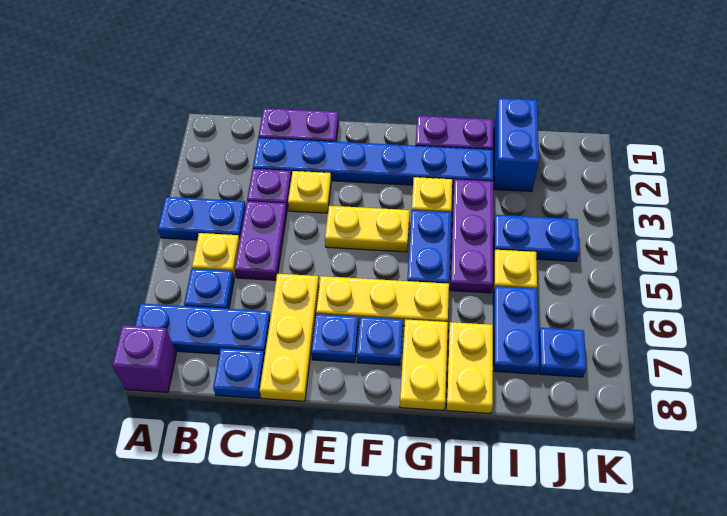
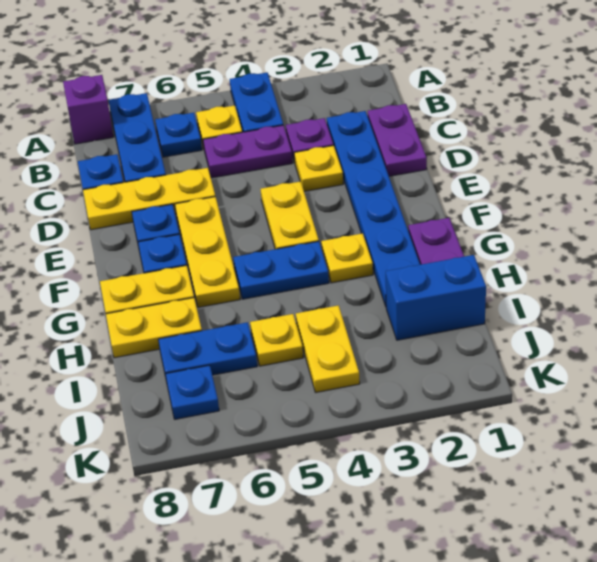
purple plate H3:H5 level 1 -> none
blue plate I4:J4 level 1 -> yellow plate I4:J4 level 1

